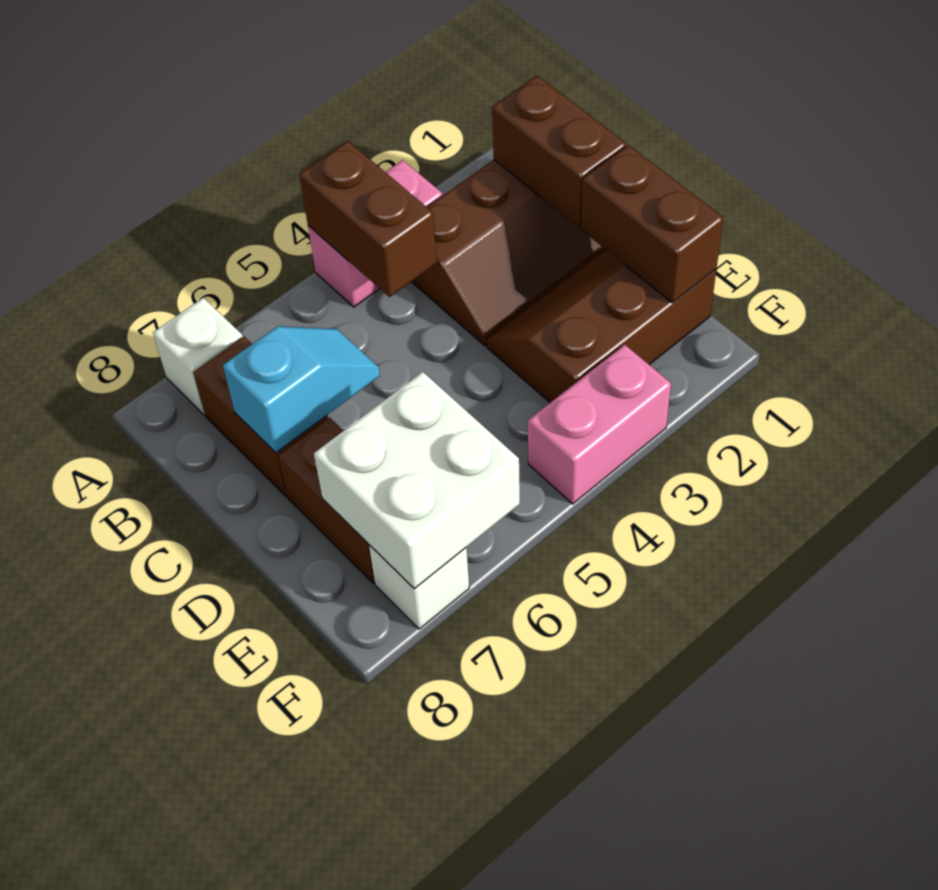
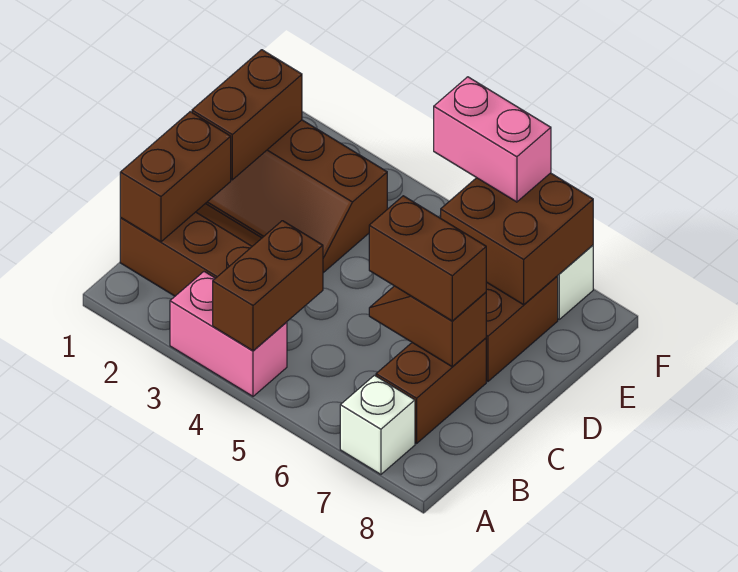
cyan slope C6:C7 level 2 top 7 -> brown slope C6:C7 level 2 top 7
none -> brown brick C6:C7 level 3
white brick E6:F7 level 2 -> brown brick E6:F7 level 2
pink brick F3:F4 level 1 -> pink brick F5:F6 level 3

